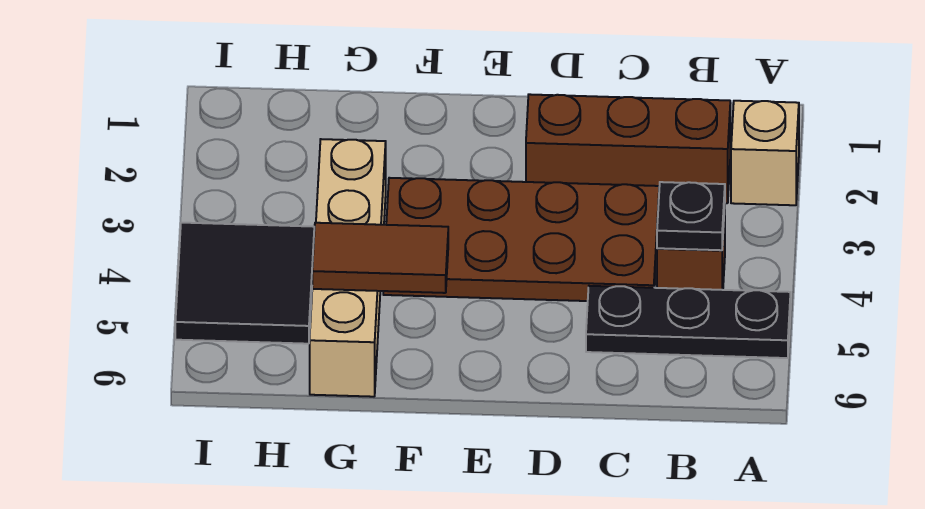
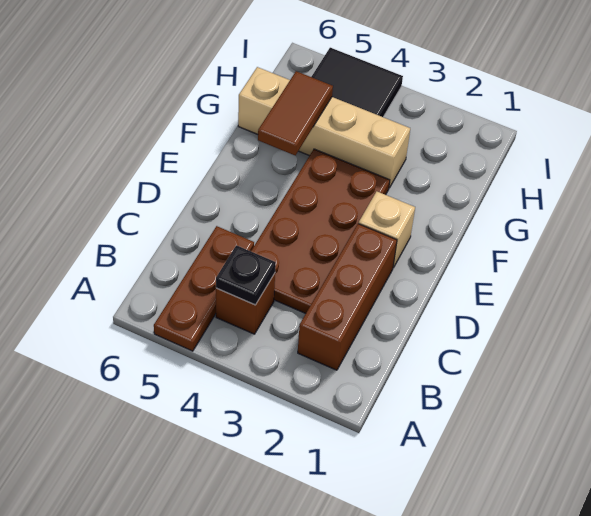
tan brick A2 level 1 -> tan brick E2 level 1
black plate A5:C5 level 1 -> brown plate A5:C5 level 1

